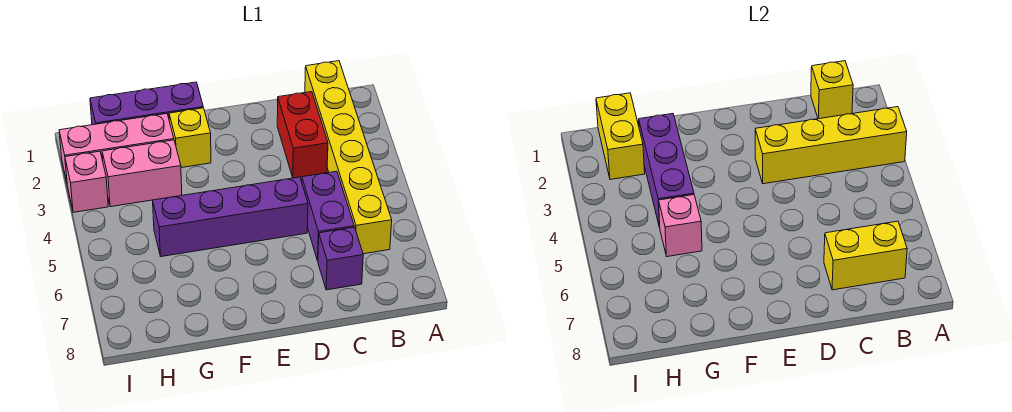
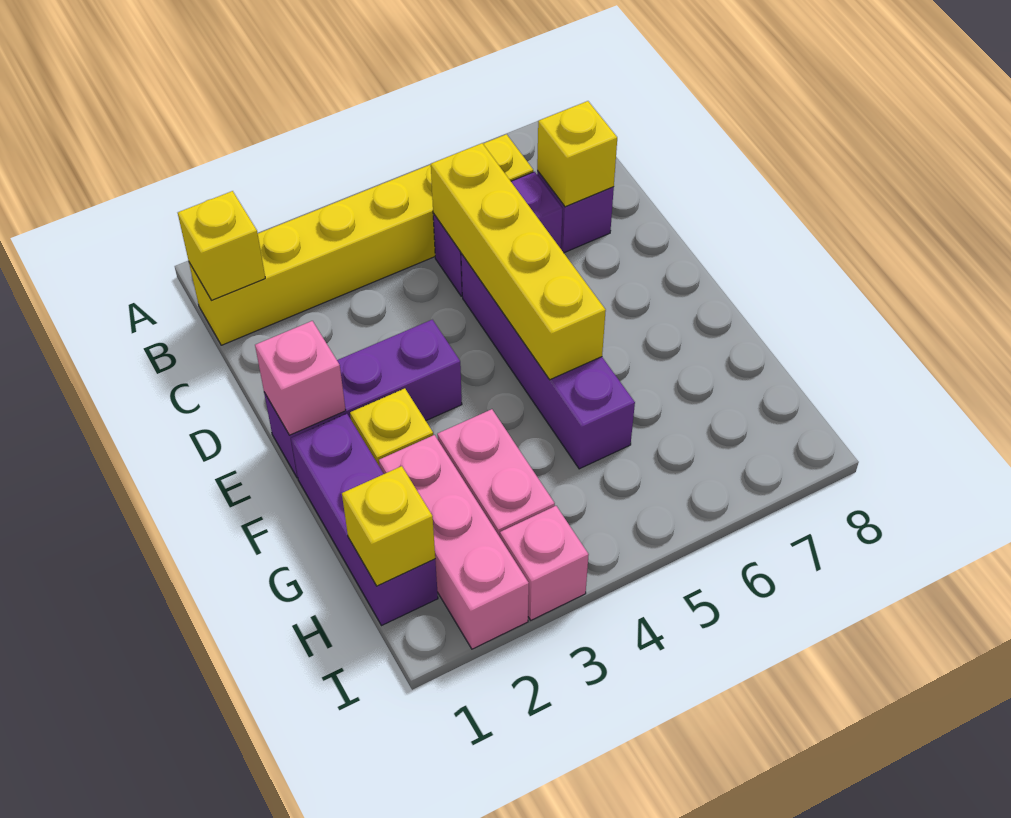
yellow brick A3:D3 level 2 -> yellow brick C5:F5 level 2
yellow brick B7:C7 level 2 -> yellow brick C7 level 2
red brick C2:C3 level 1 -> none
purple brick G2:G4 level 2 -> purple brick E1:E3 level 1
pink brick G5 level 2 -> pink brick E1 level 2
yellow brick H1:H2 level 2 -> yellow brick H1 level 2

